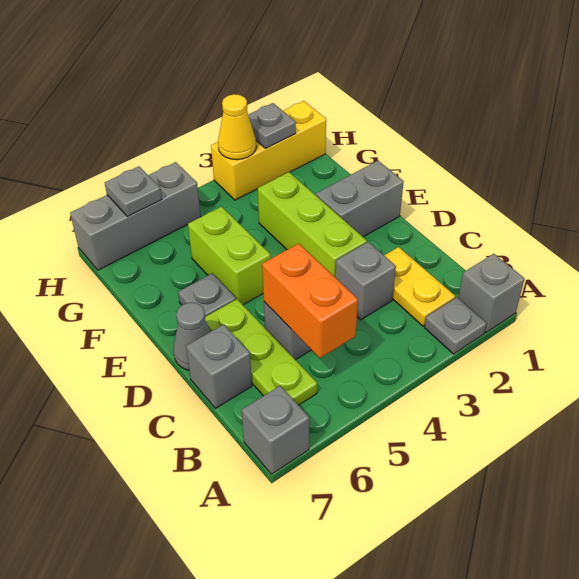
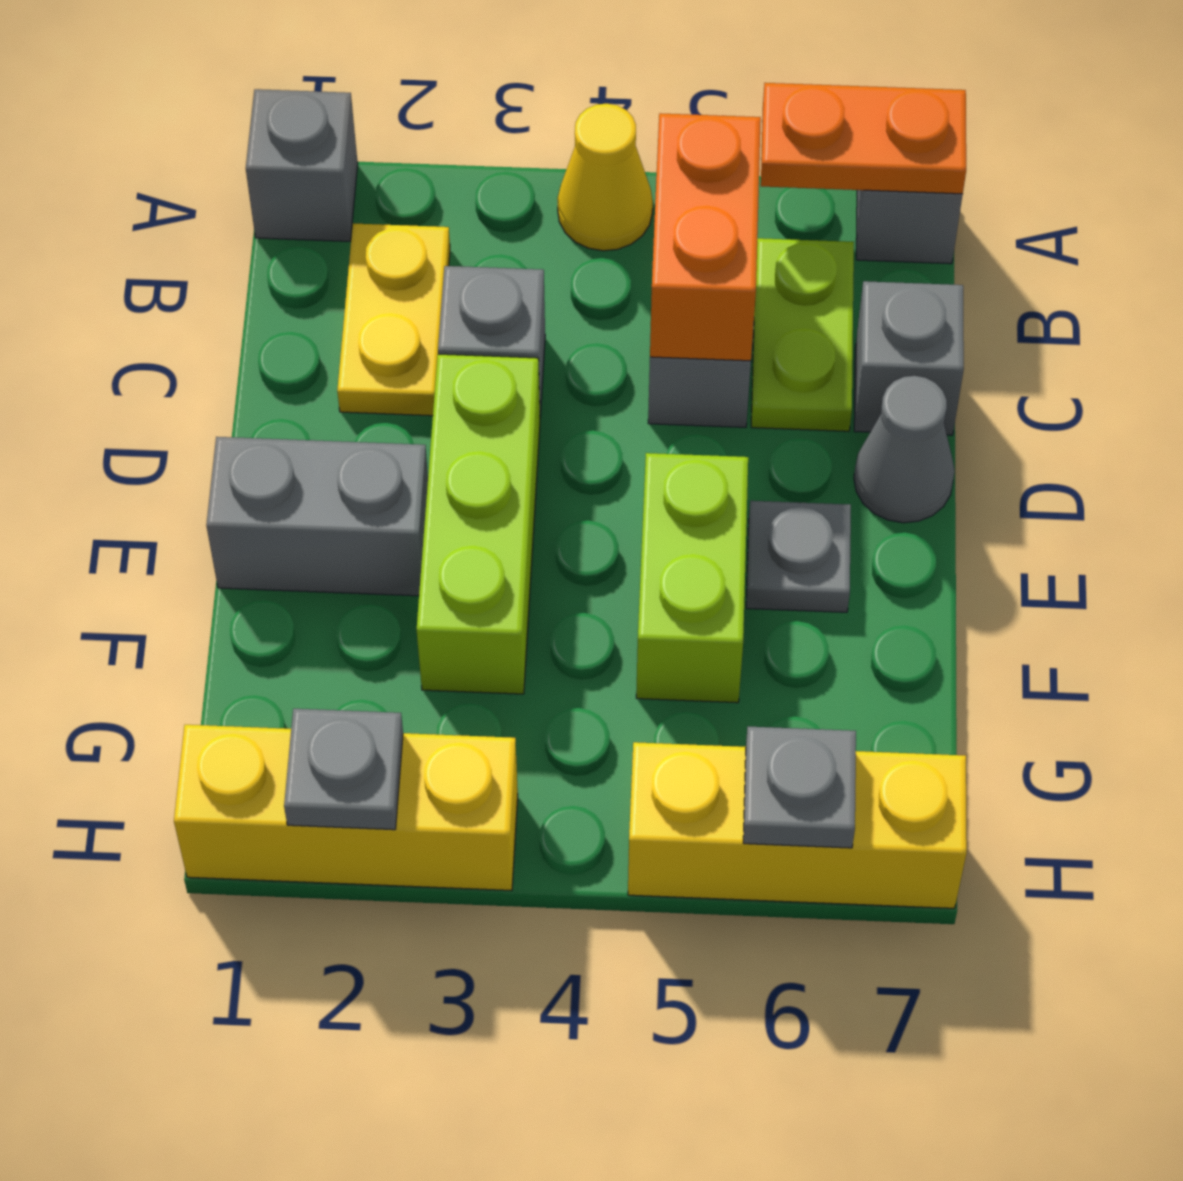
grey plate A2 level 1 -> none
none -> orange plate A6:A7 level 2
lime plate B6:D6 level 1 -> lime plate B6:C6 level 1
yellow cone H3 level 2 -> yellow cone A4 level 1
grey brick H5:H7 level 1 -> yellow brick H5:H7 level 1

